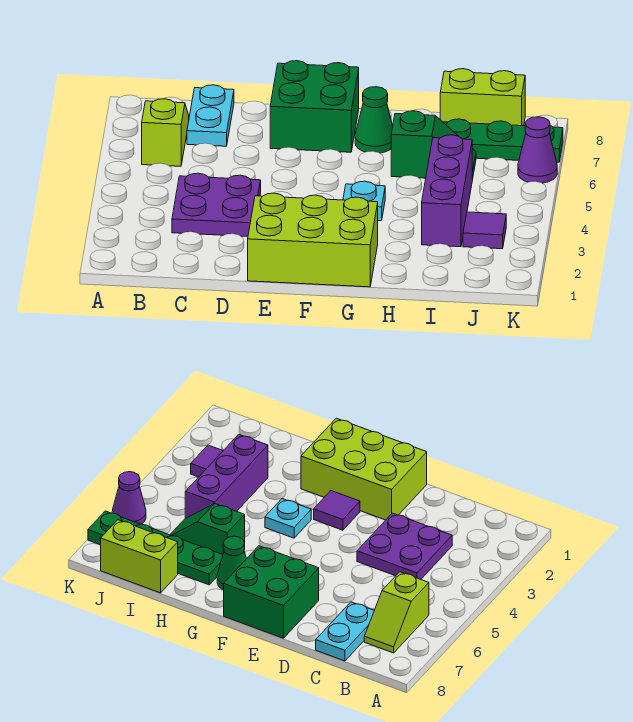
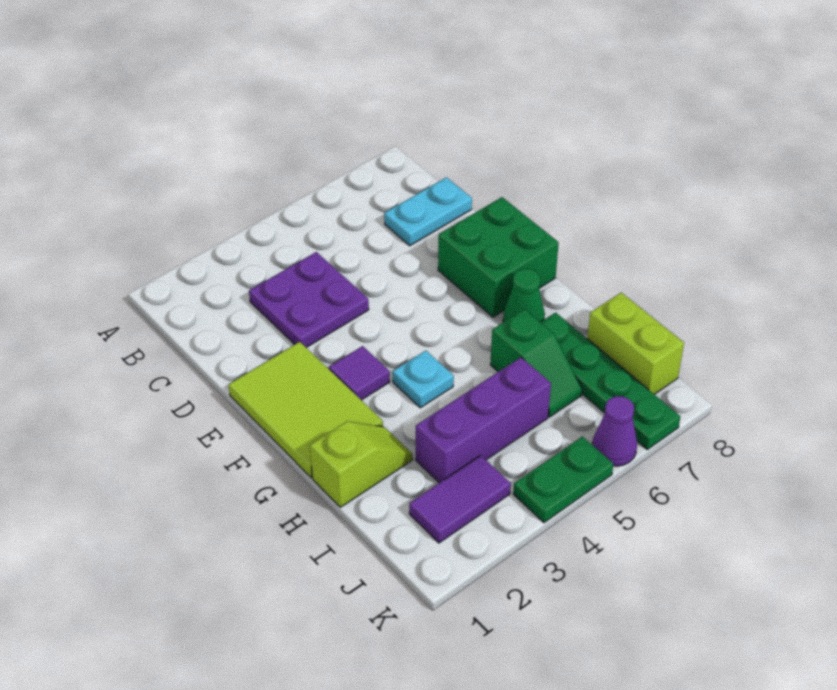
lime slope B6:B7 level 1 top 6 -> lime slope H1:H2 level 1 top 1
lime brick E1:G2 level 1 -> lime tile E1:G2 level 1
purple tile J3 level 1 -> purple tile J2:J3 level 1
none -> green plate K4:K5 level 1

